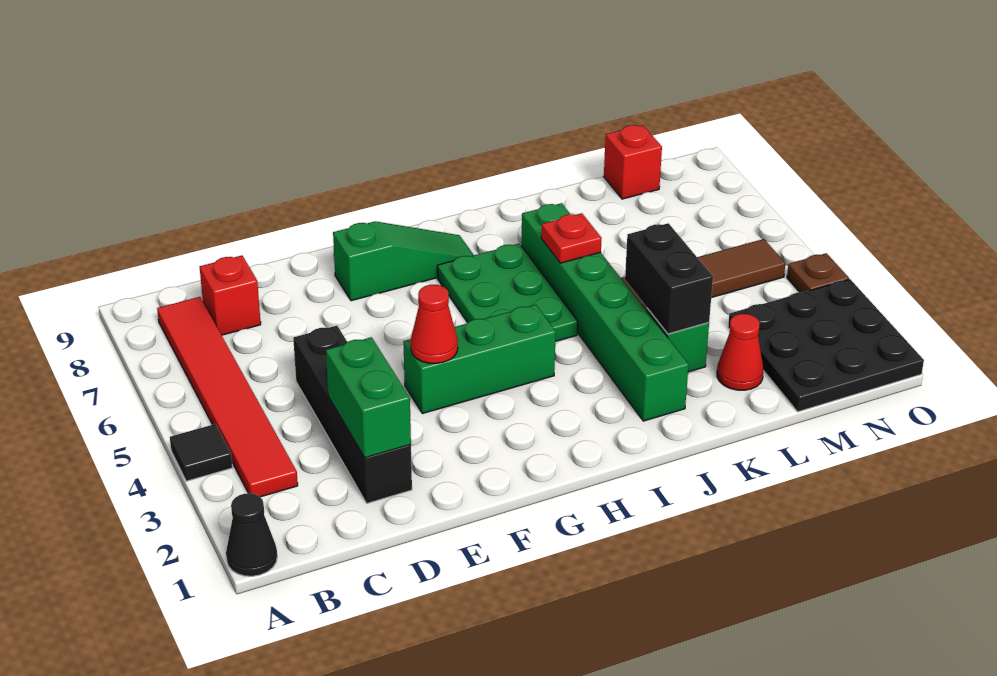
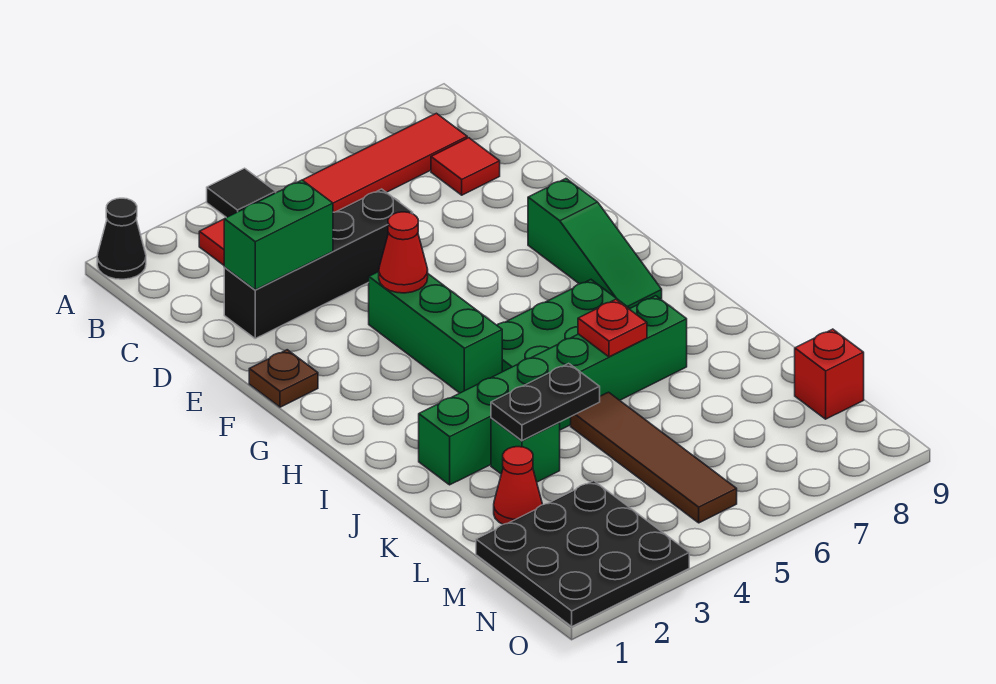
red brick C8 level 1 -> red tile C8 level 1
black brick K3:K4 level 2 -> black plate K3:K4 level 2
brown plate O4 level 1 -> brown plate F1 level 1

